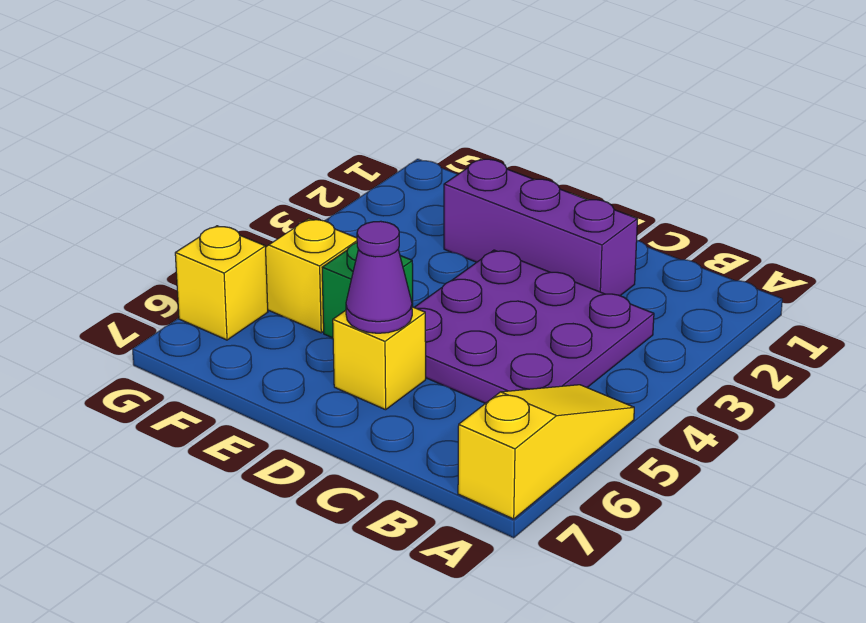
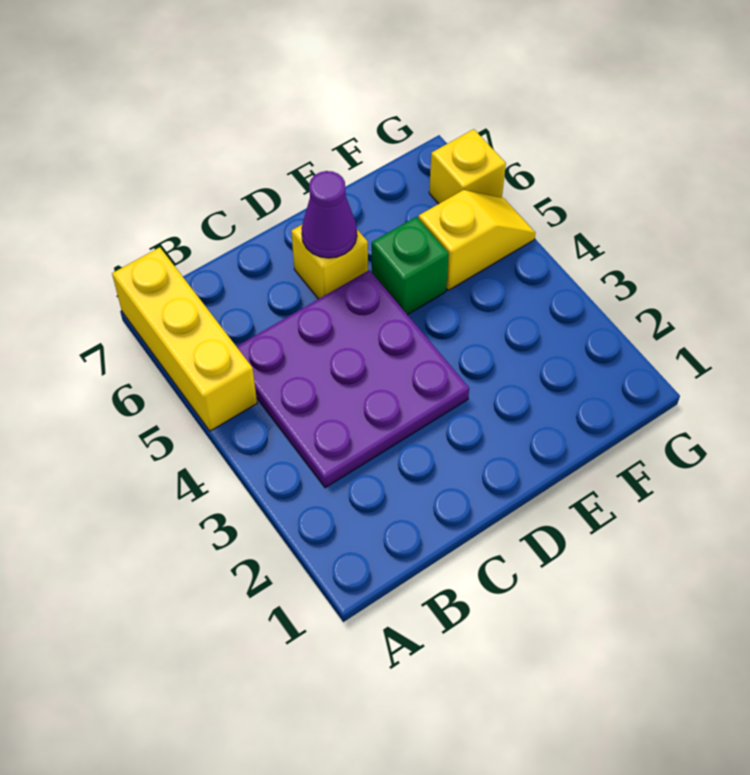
yellow slope A5:A7 level 1 top 7 -> yellow brick A5:A7 level 1
purple brick C2:E2 level 1 -> none

